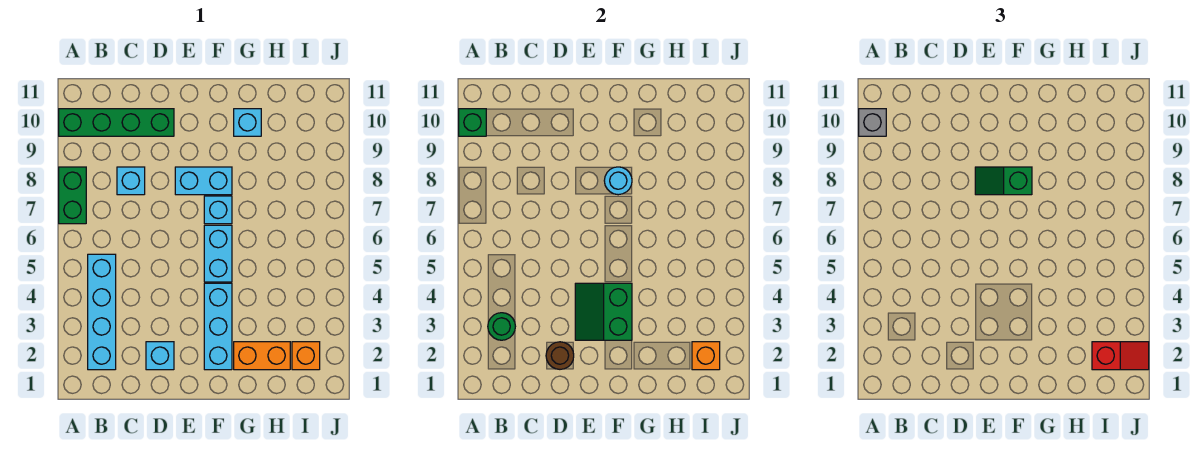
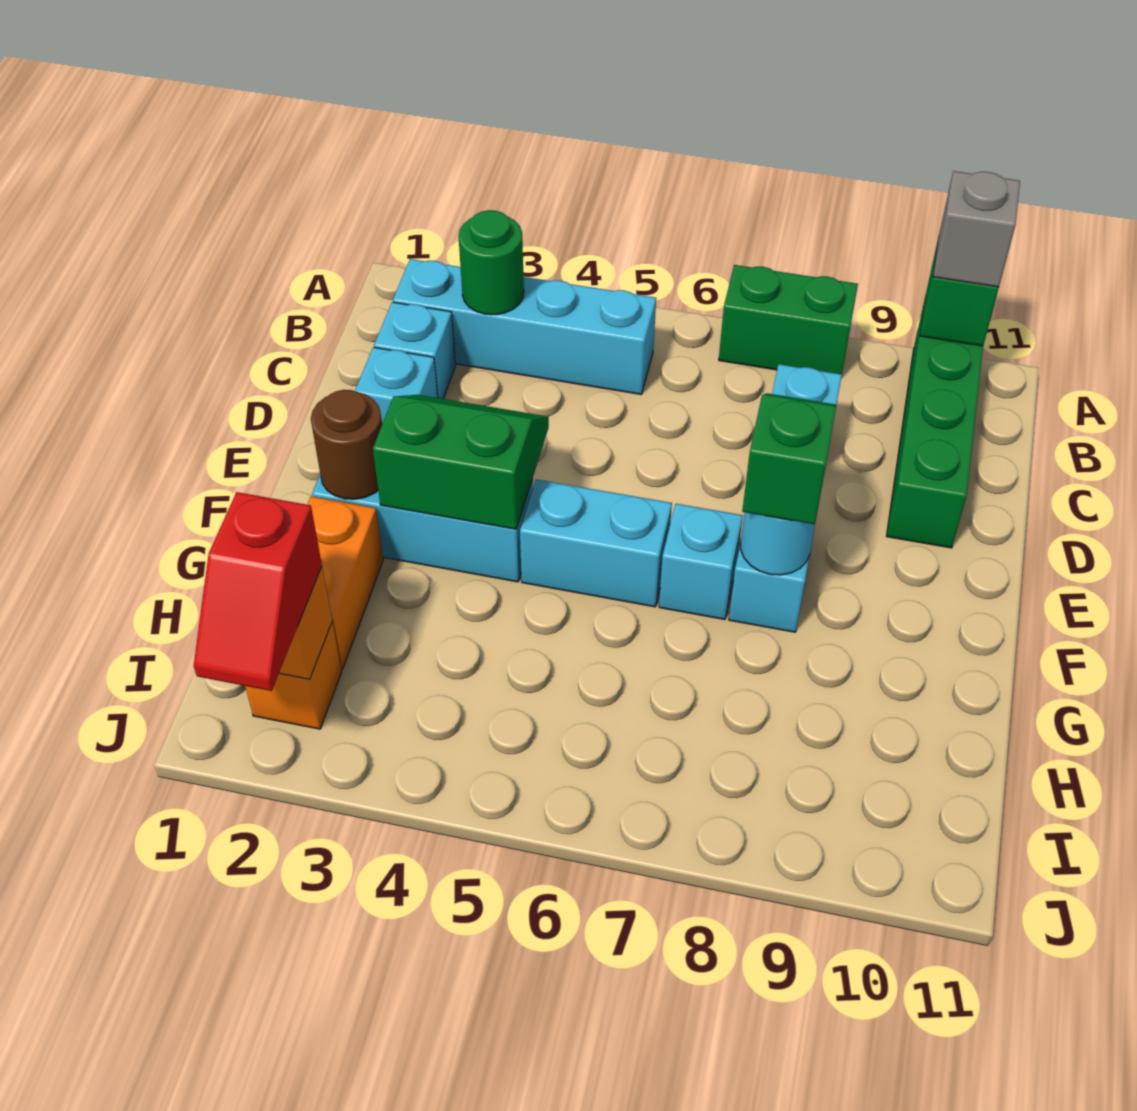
brown round brick D2 level 2 -> brown round brick F2 level 2
cyan brick G10 level 1 -> cyan brick C2 level 1

